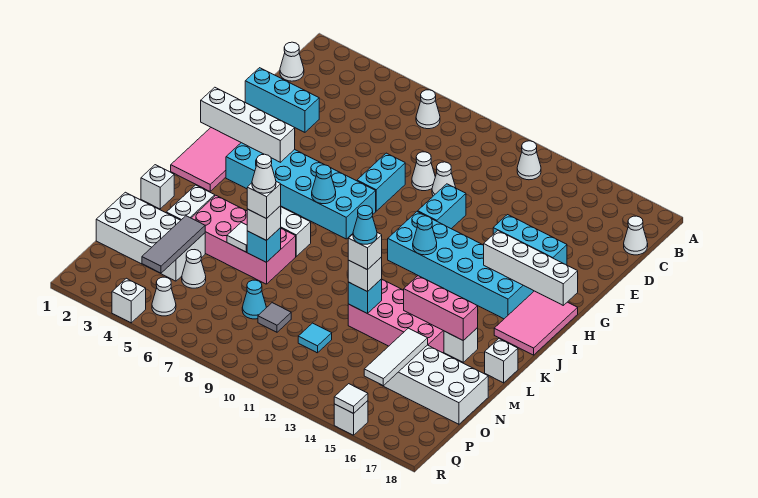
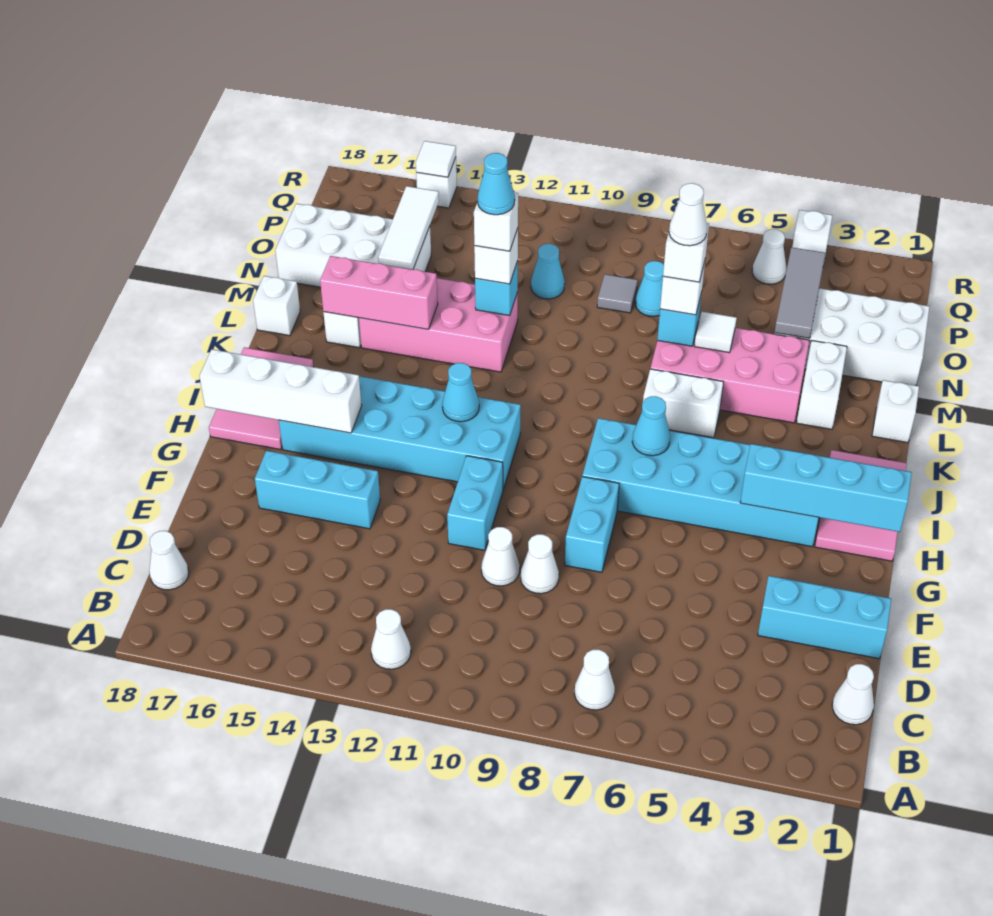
white brick H1:H4 level 2 -> cyan brick H1:H4 level 2
white cone O5 level 1 -> none
cyan tile O11 level 1 -> cyan cone O11 level 1

